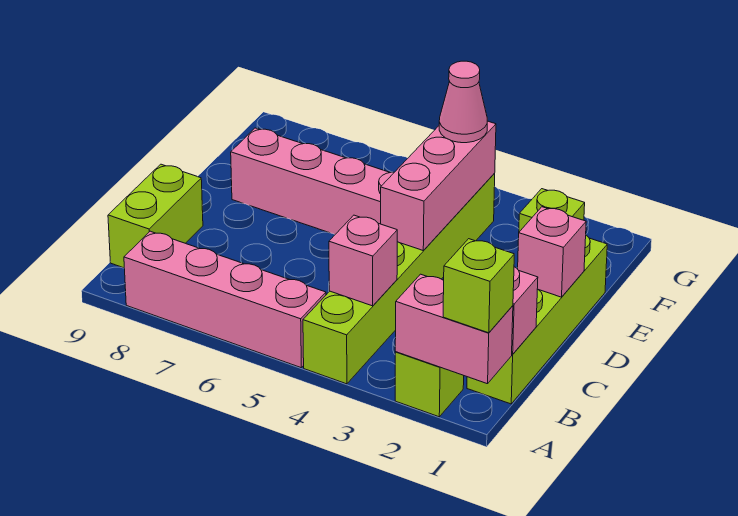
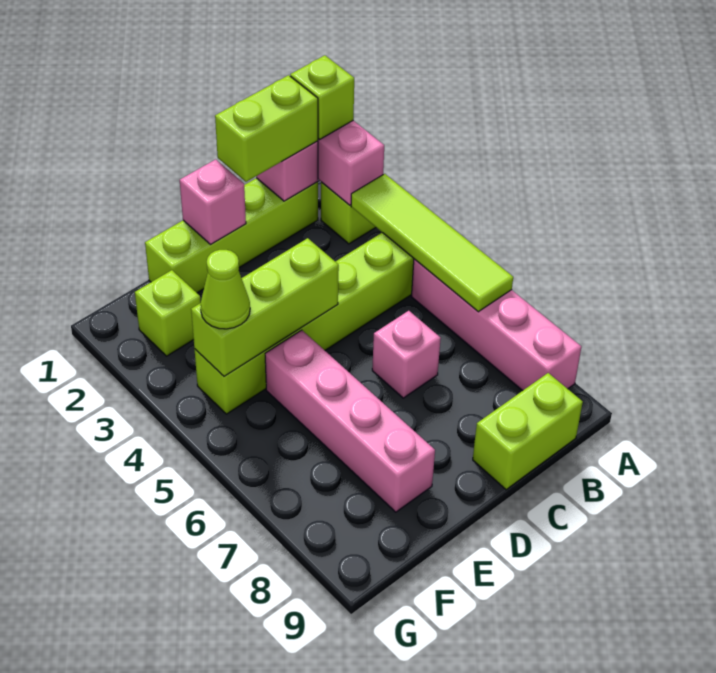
none -> lime tile A3:A6 level 2
none -> lime brick B1:C1 level 3
pink brick B4 level 2 -> pink brick C6 level 1
pink brick D4:F4 level 2 -> lime brick D4:F4 level 2
pink cone F4 level 3 -> lime cone F4 level 3

